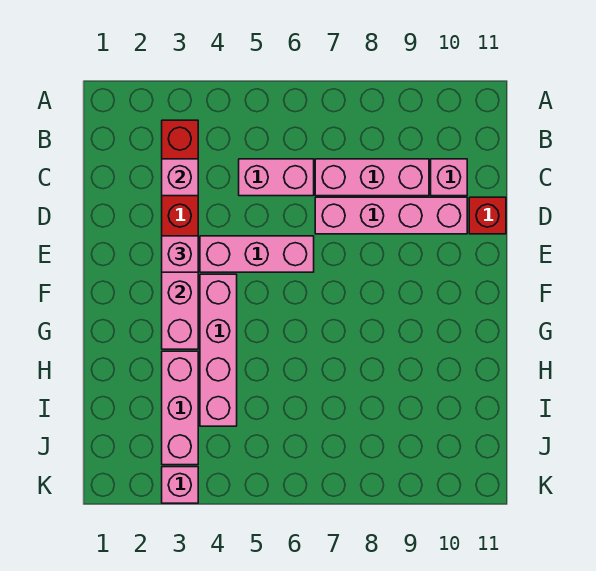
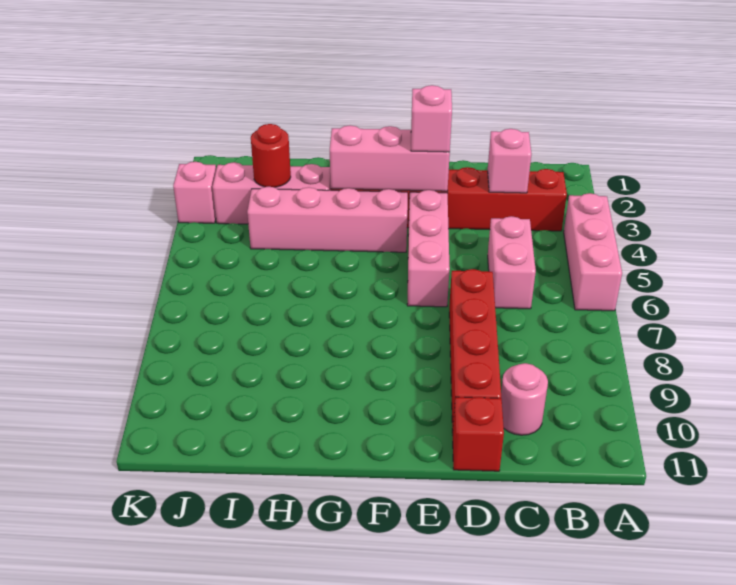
pink brick C7:C9 level 1 -> pink brick A4:A6 level 1
pink brick C10 level 1 -> pink round brick C10 level 1
pink brick D7:D10 level 1 -> red brick D7:D10 level 1
none -> red round brick I3 level 2

